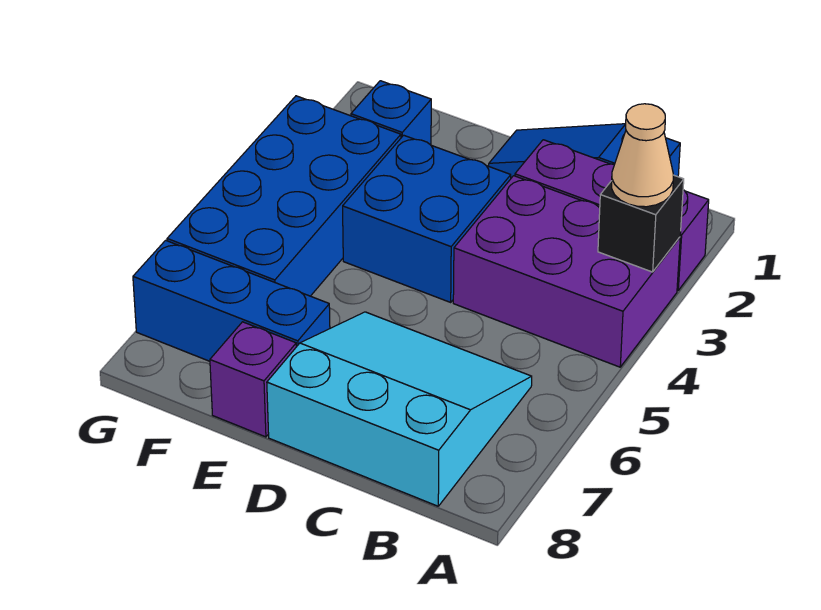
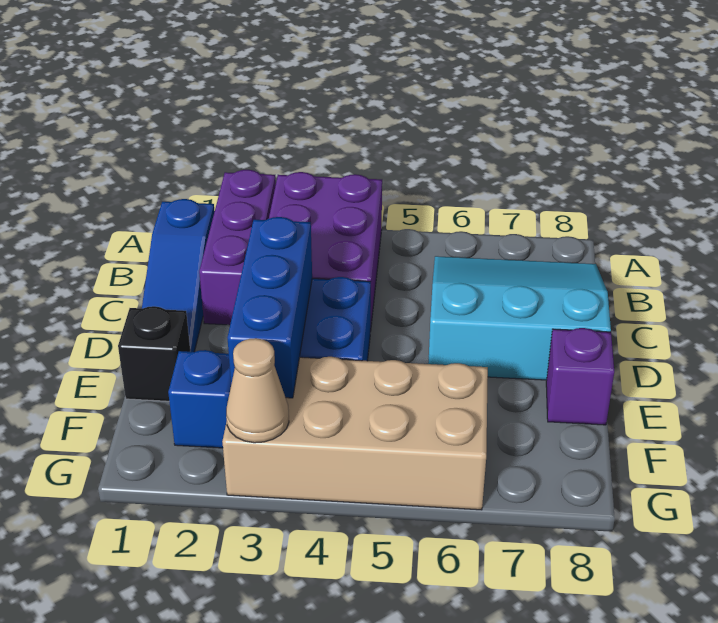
black brick A3 level 2 -> black brick E1 level 1
tan cone A3 level 3 -> tan cone G3 level 2
cyan slope B6:D8 level 1 top 8 -> cyan slope B6:D8 level 1 top D
blue brick E7:G7 level 1 -> blue brick D3:F3 level 2
blue brick F3:G6 level 1 -> tan brick F3:G6 level 1

